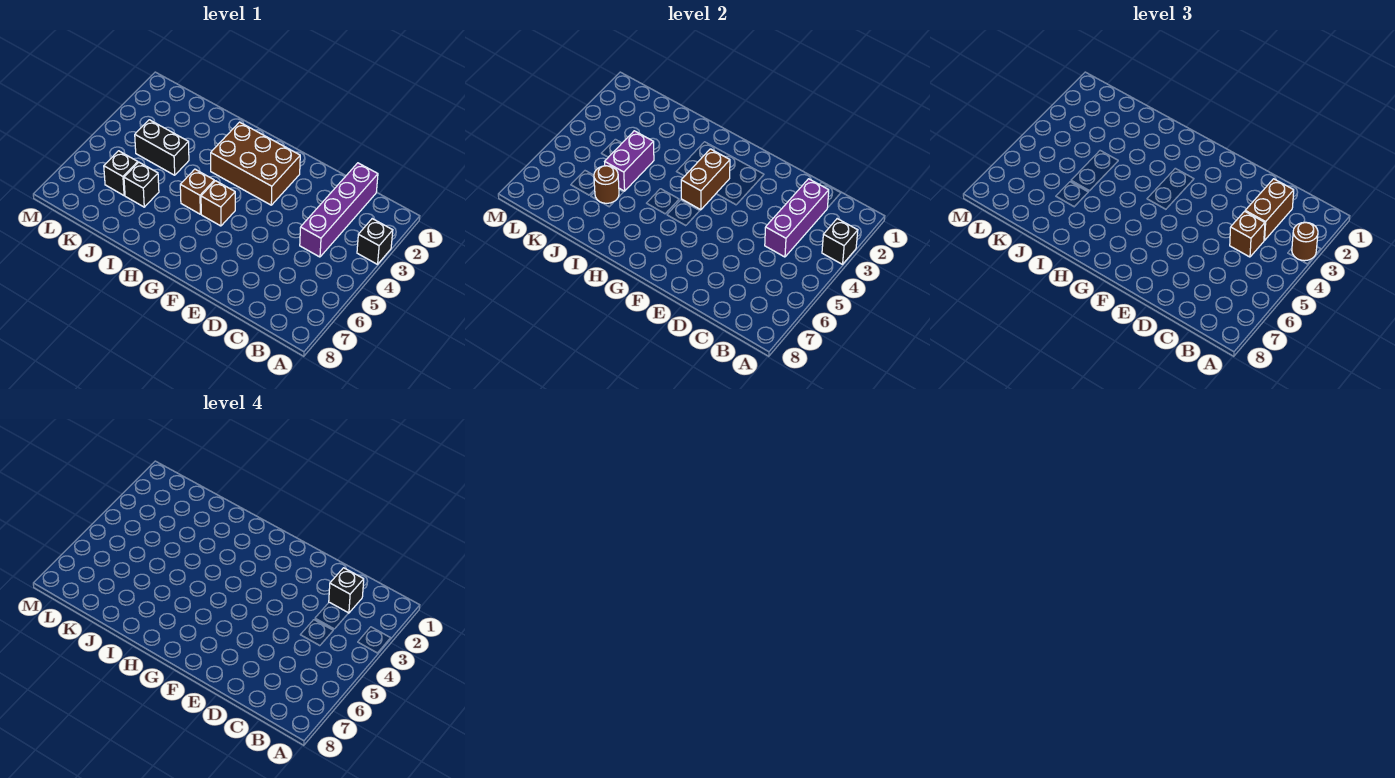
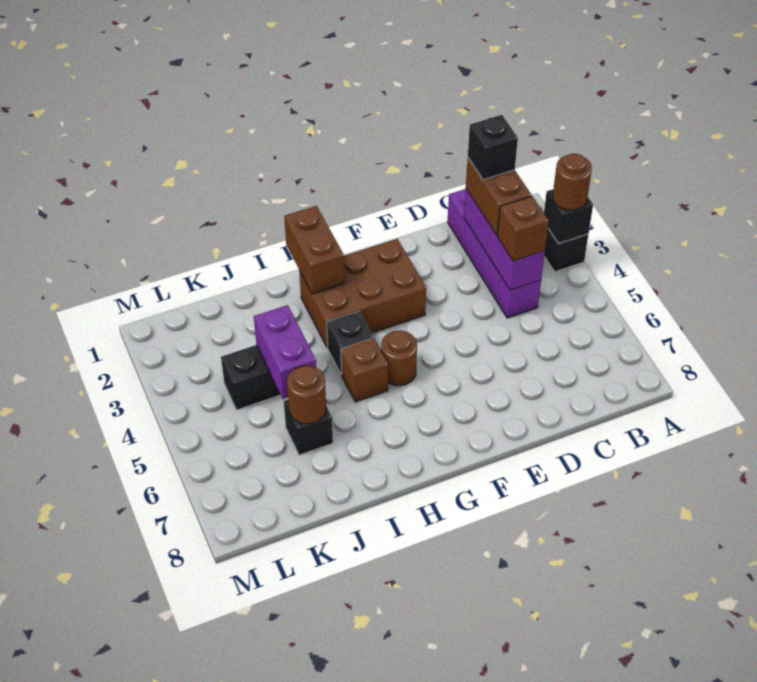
brown brick G3:G4 level 2 -> brown brick H1:H2 level 2
brown brick G5 level 1 -> brown round brick G5 level 1
black brick K6 level 1 -> black brick H4 level 1

